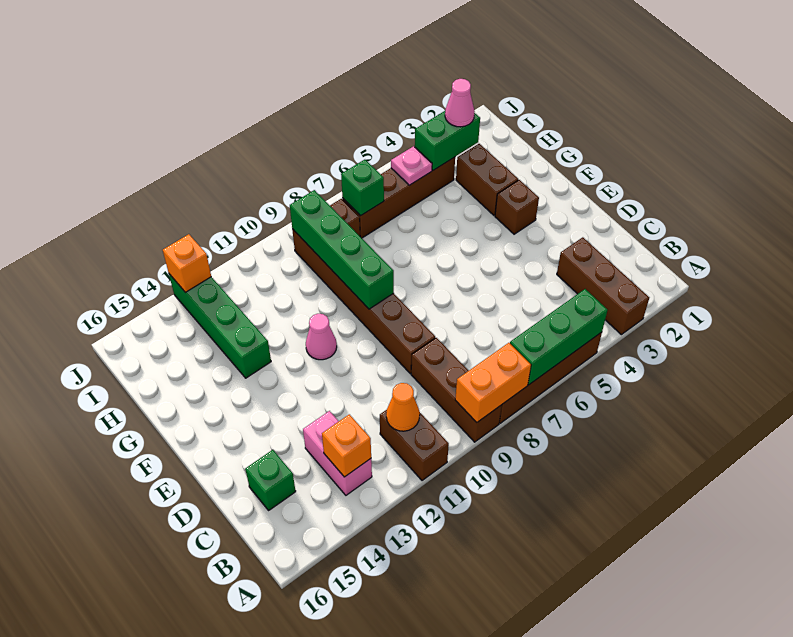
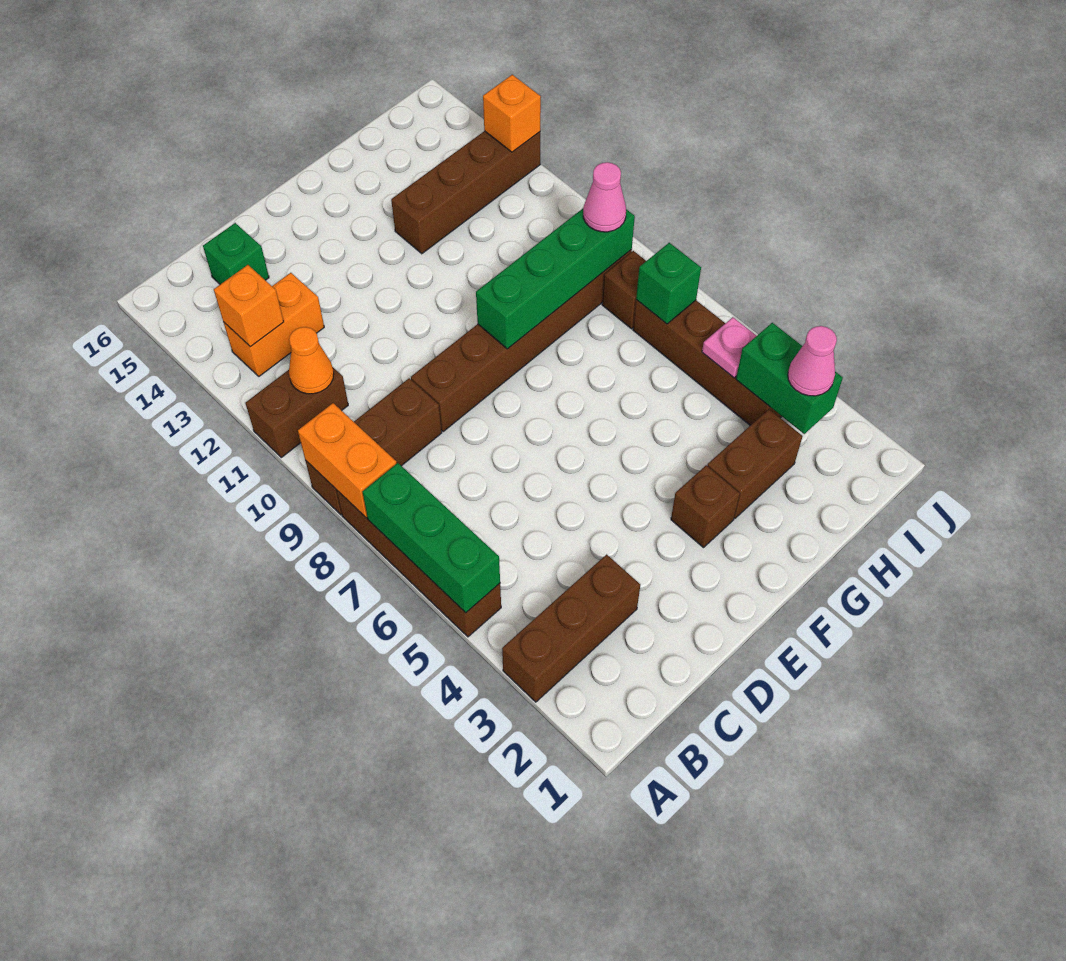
pink brick B13:C13 level 1 -> orange brick B13:C13 level 1
pink cone F11 level 1 -> pink cone I9 level 3
green brick G13:J13 level 1 -> brown brick G13:J13 level 1

